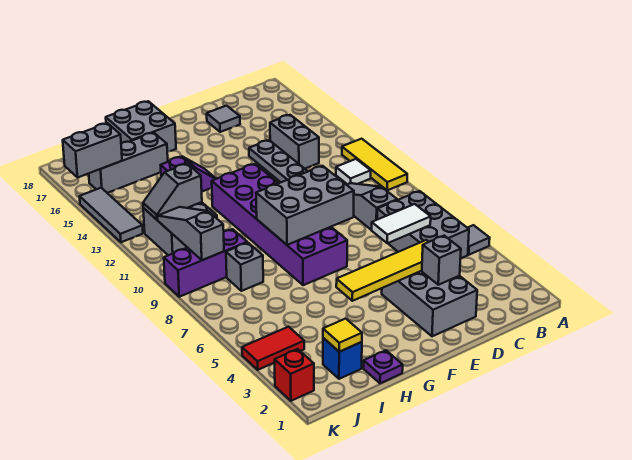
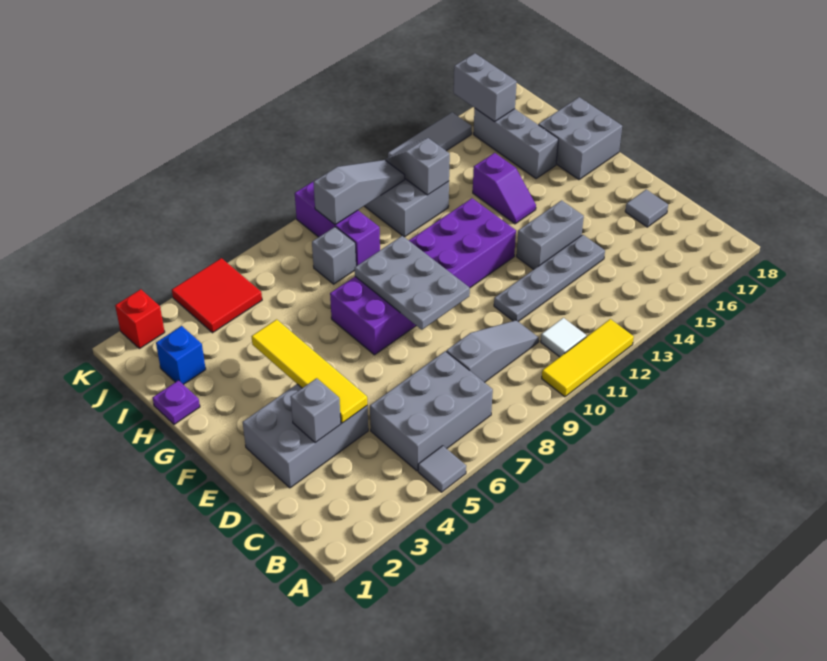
white tile C6:D6 level 2 -> none
grey brick C13:C14 level 1 -> grey brick E13:E14 level 1
grey brick E8:G9 level 2 -> grey plate E8:G9 level 2
yellow tile I2 level 2 -> none
red tile J4:K4 level 1 -> red tile J4:K5 level 1

